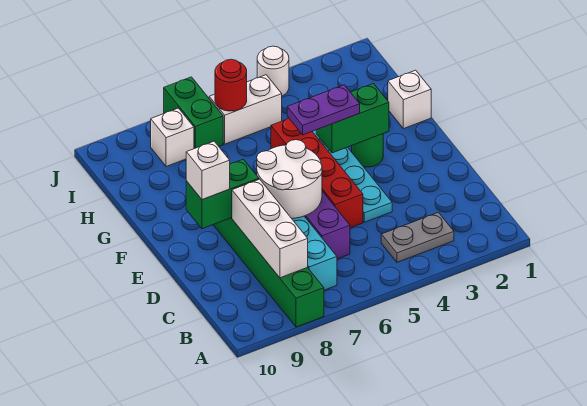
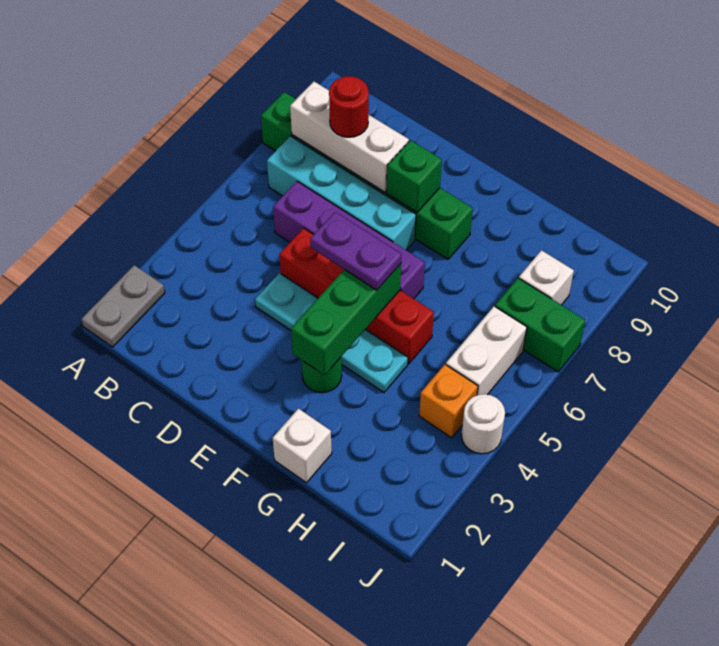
grey plate B3:B4 level 1 -> grey plate A1:A2 level 1
white round brick D6:E7 level 2 -> none
green brick E8:E9 level 2 -> green brick E8 level 2
white brick E9 level 3 -> none
green brick F3:F4 level 2 -> green brick F3:F5 level 2
purple plate F4:F5 level 3 -> purple plate E5:F5 level 3
none -> orange brick I4 level 1
red round brick I6 level 2 -> red round brick C8 level 3

